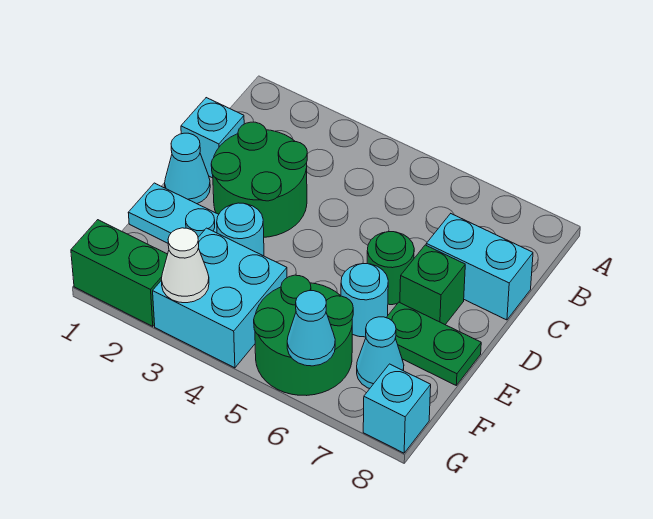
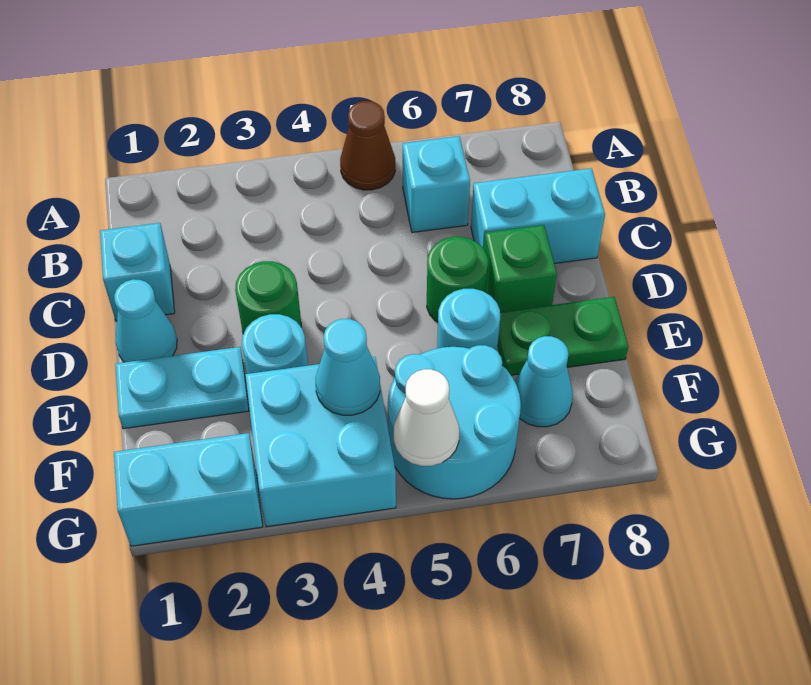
none -> brown cone A5 level 1
green round brick C2:D3 level 1 -> green round brick D3 level 1
green round brick F5:G6 level 1 -> cyan round brick F5:G6 level 1
green brick G1:G2 level 1 -> cyan brick G1:G2 level 1
white cone G3 level 2 -> white cone G5 level 2
cyan cone G6 level 2 -> cyan cone F4 level 2
cyan brick G8 level 1 -> cyan brick B6 level 1

